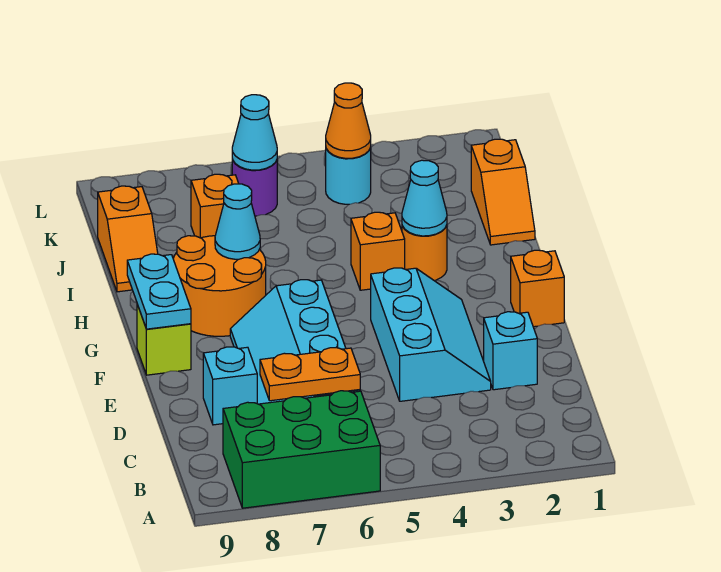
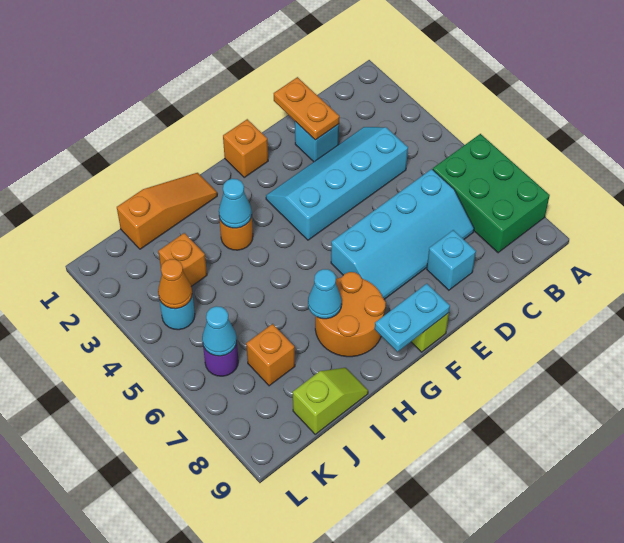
orange plate C6:C7 level 2 -> orange plate D1:D2 level 2
cyan slope D3:F4 level 1 top 4 -> cyan slope C3:F4 level 1 top 4
orange brick H4 level 1 -> orange brick J3 level 1
orange slope I1:J1 level 1 top J -> orange slope H1:J1 level 1 top J
orange slope I9:J9 level 1 top J -> lime slope I9:J9 level 1 top J

